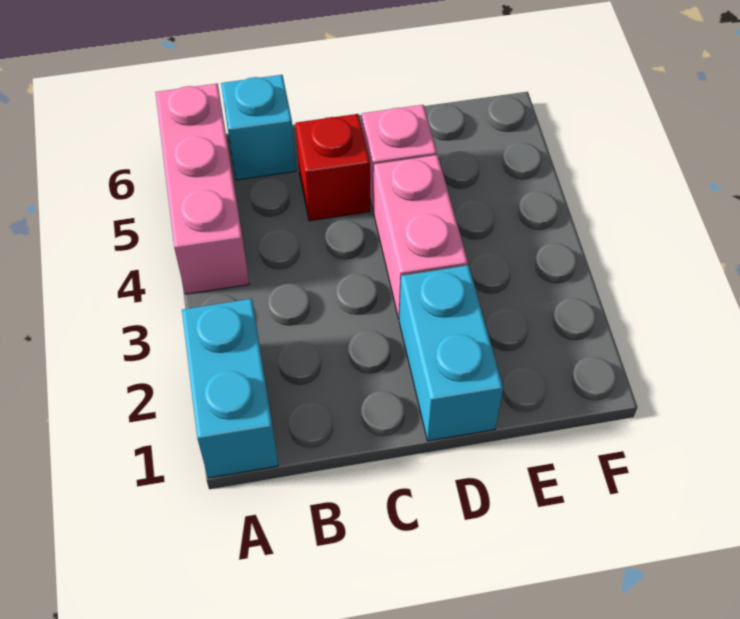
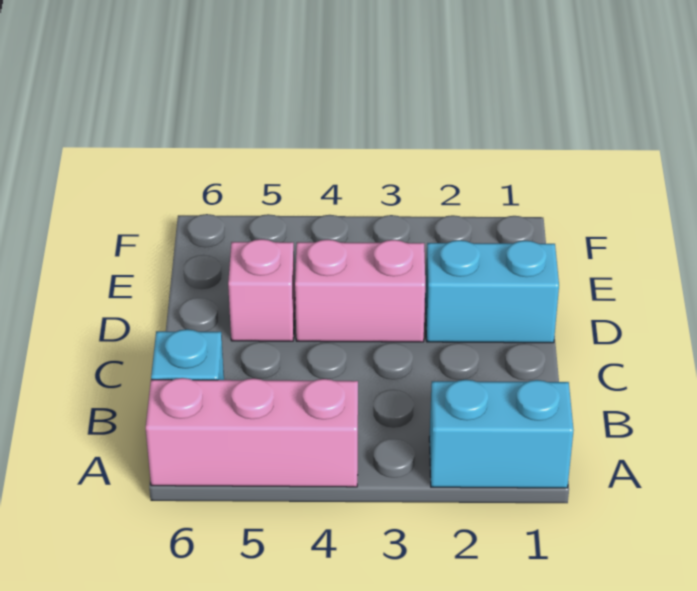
red brick C5 level 1 -> none

